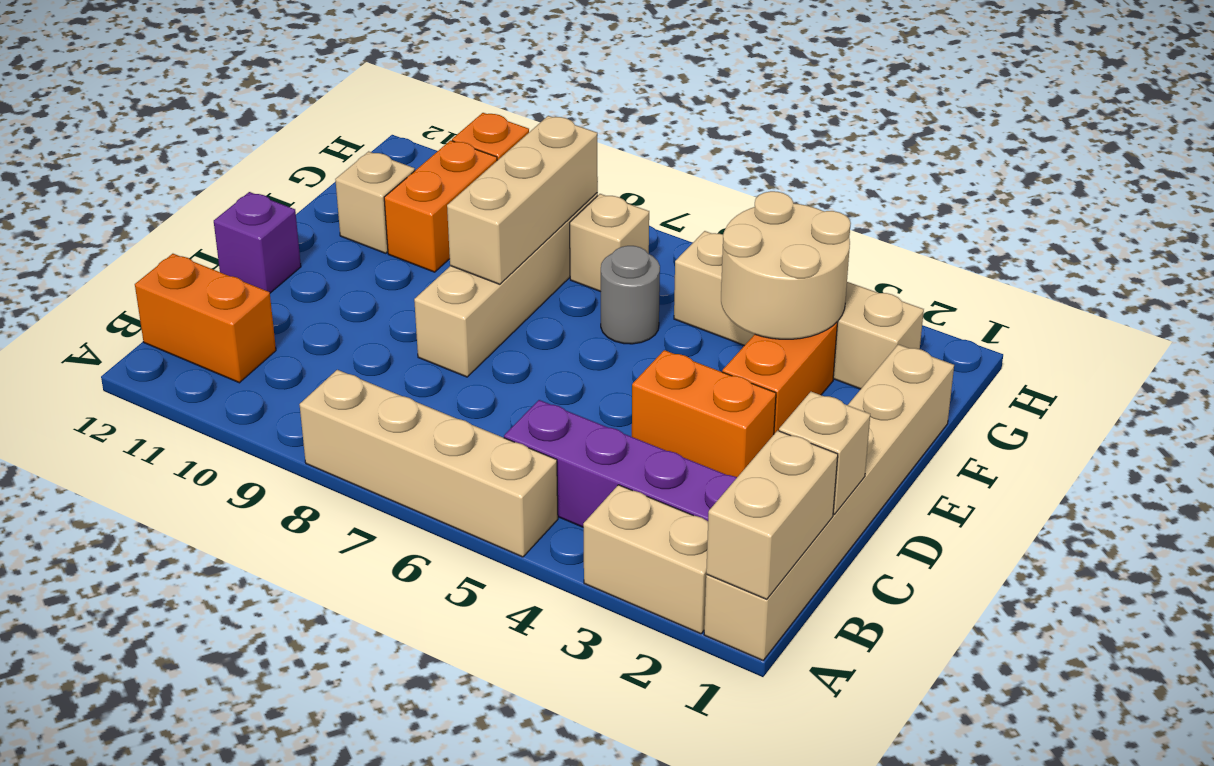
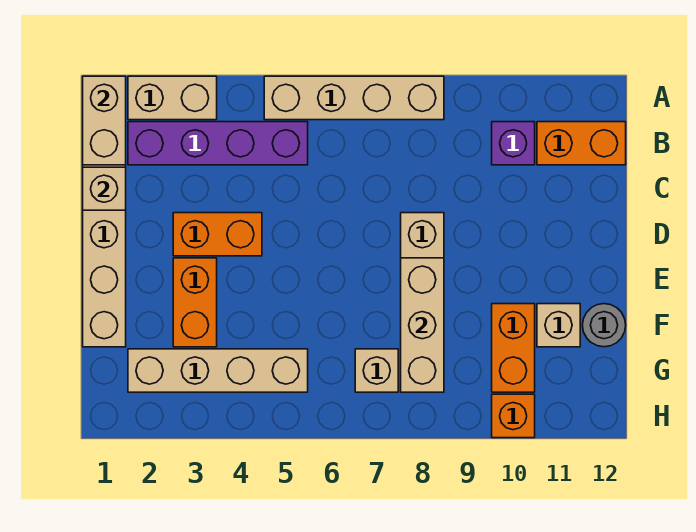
purple brick D12 level 1 -> purple brick B10 level 1
tan round brick F3:G4 level 2 -> none
grey round brick F6 level 1 -> grey round brick F12 level 1

